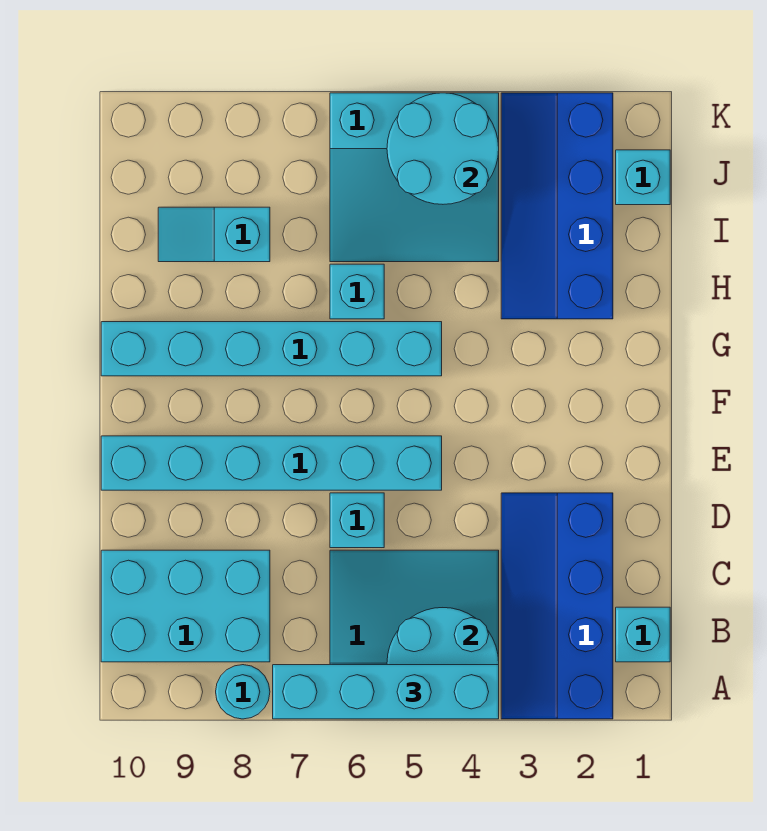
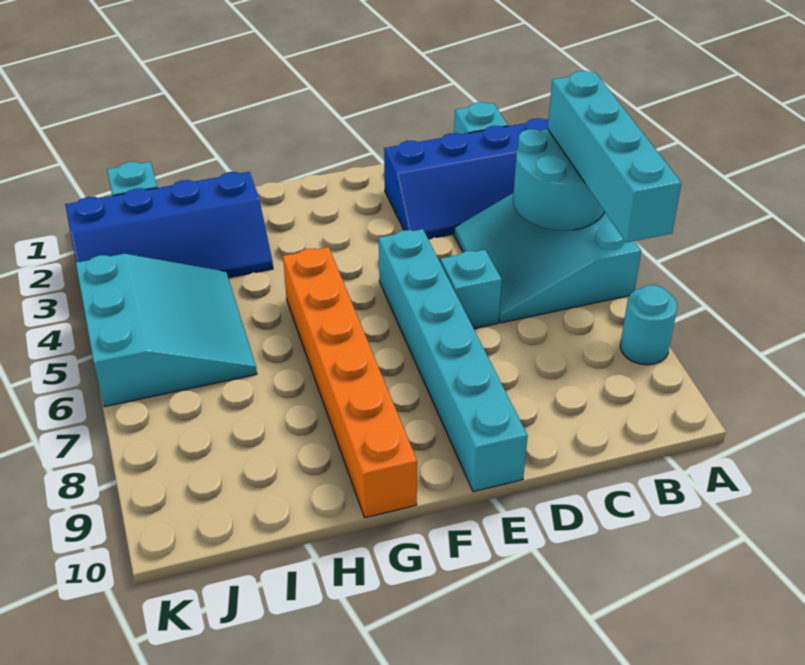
cyan brick B8:C10 level 1 -> none
cyan brick G5:G10 level 1 -> orange brick G5:G10 level 1
cyan brick H6 level 1 -> none
cyan slope I8:I9 level 1 top 8 -> none
cyan round brick J4:K5 level 2 -> none

